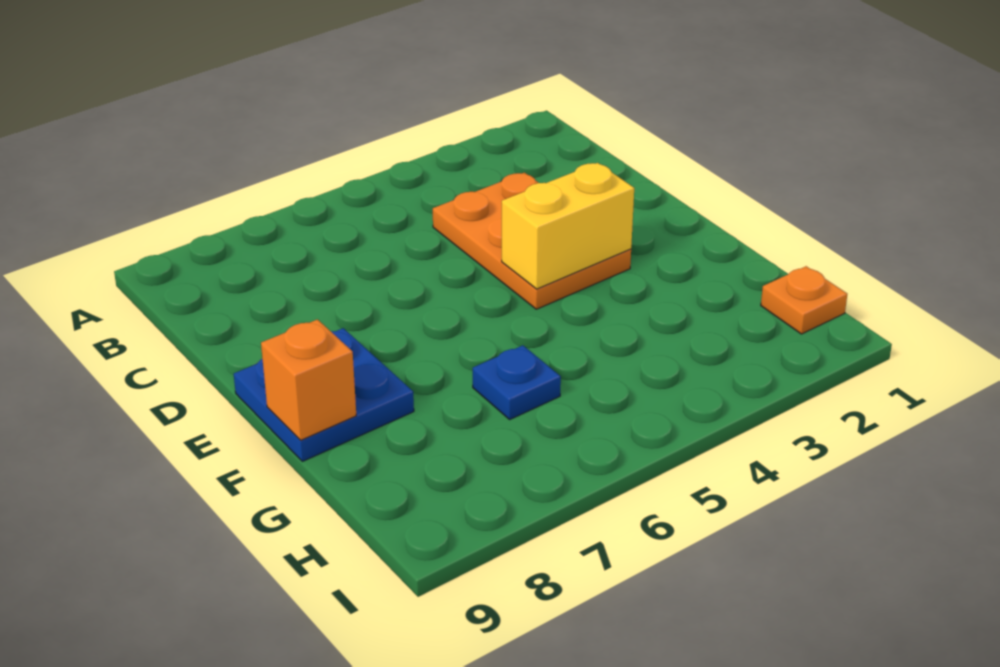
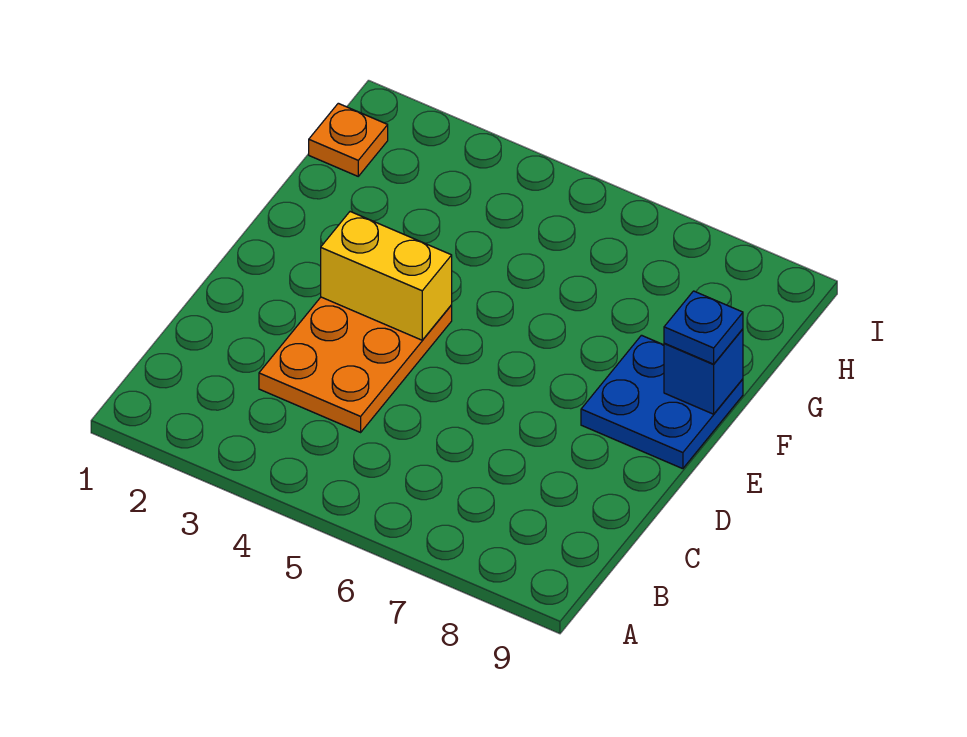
orange brick F9 level 2 -> blue brick F9 level 2
blue plate G6 level 1 -> blue plate F9 level 3

